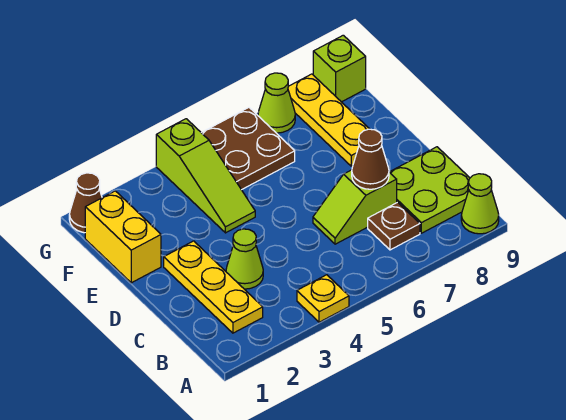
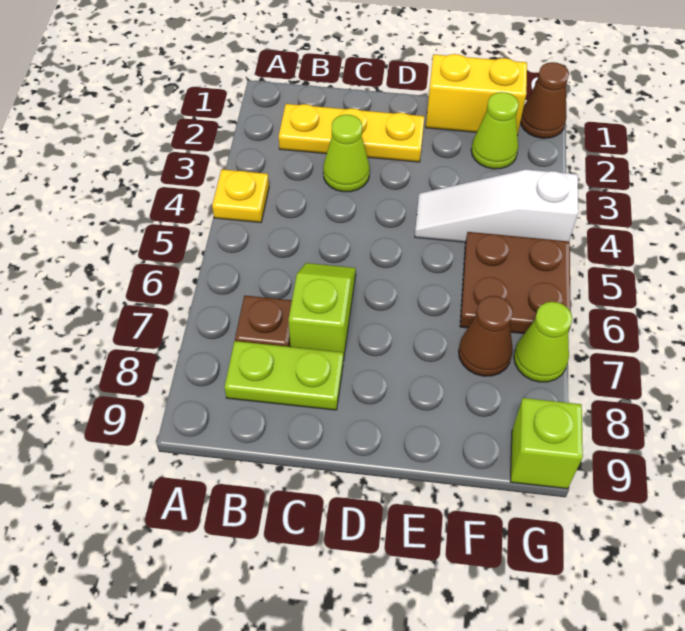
lime cone A9 level 1 -> lime cone F2 level 1
lime plate B8:C9 level 1 -> lime plate B8:C8 level 1
brown cone C7 level 2 -> brown cone F7 level 1
lime slope E4:G4 level 1 top G -> white slope E4:G4 level 1 top G
yellow plate E8:G8 level 1 -> none

